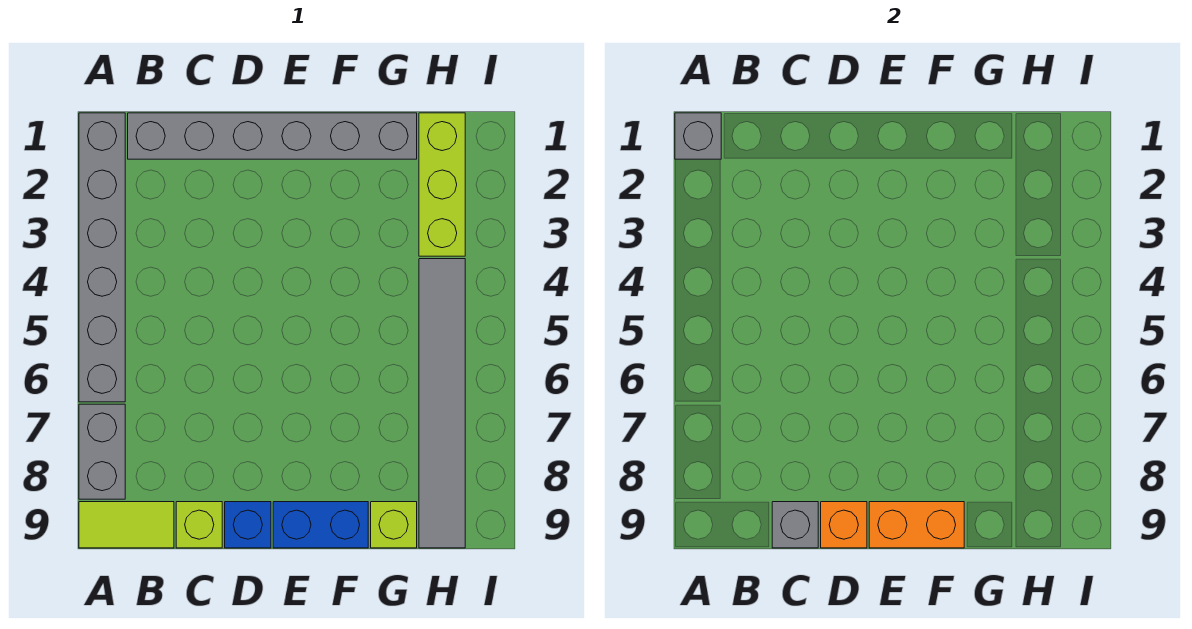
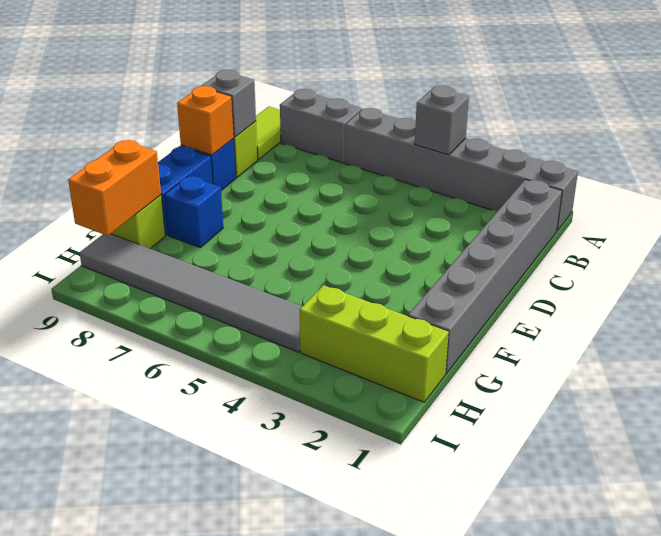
grey brick A1 level 2 -> grey brick A4 level 2
orange brick E9:F9 level 2 -> orange brick G9:H9 level 2
none -> blue brick F8 level 1

